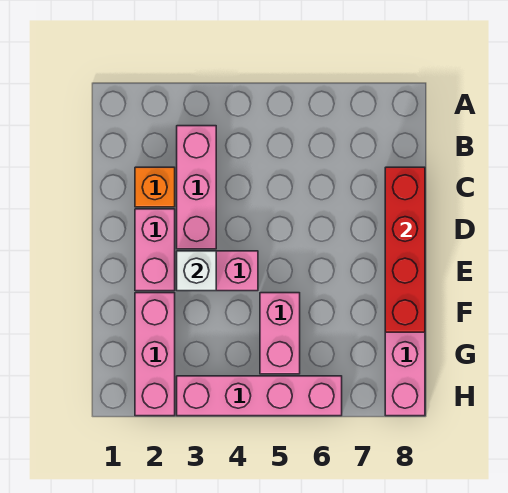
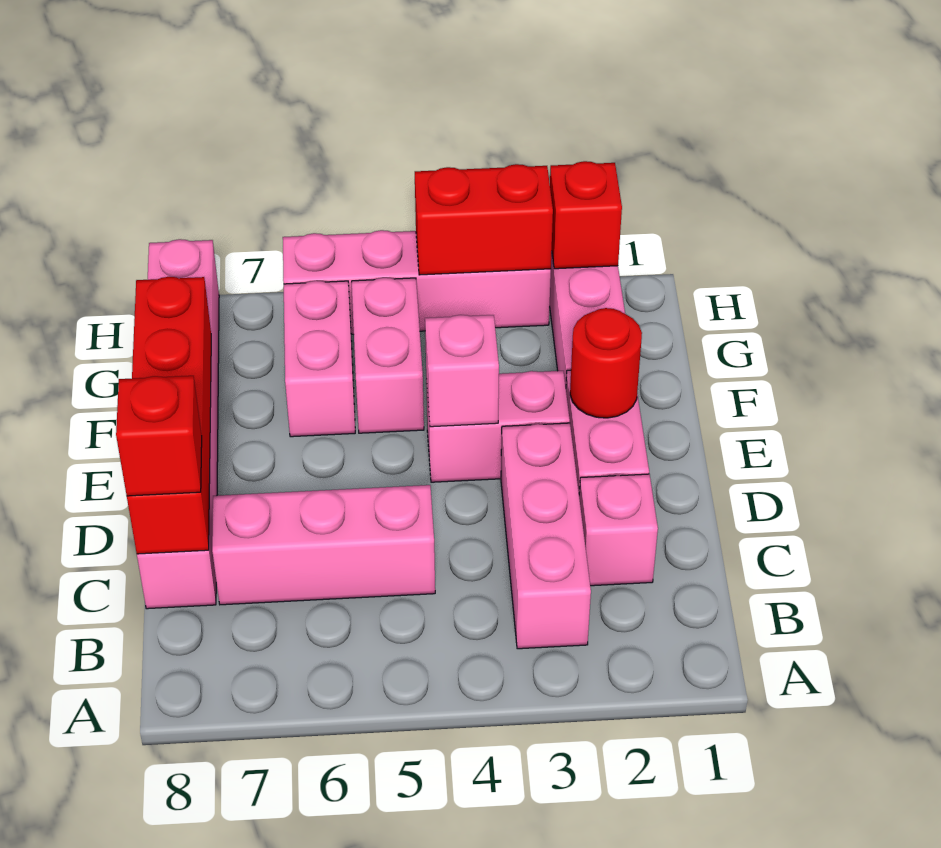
orange brick C2 level 1 -> pink brick C2 level 1
none -> pink brick C5:C7 level 1
none -> red brick C8 level 3
none -> red round brick E2 level 2
white brick E3 level 2 -> none
none -> pink brick E4 level 2
none -> pink brick F6:G6 level 1
none -> red brick H2 level 2
none -> red brick H3:H4 level 2

